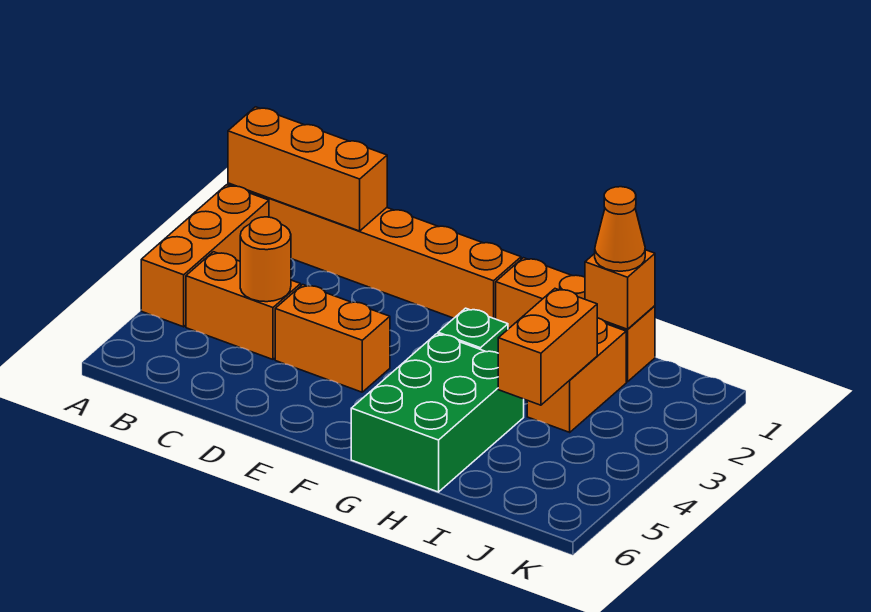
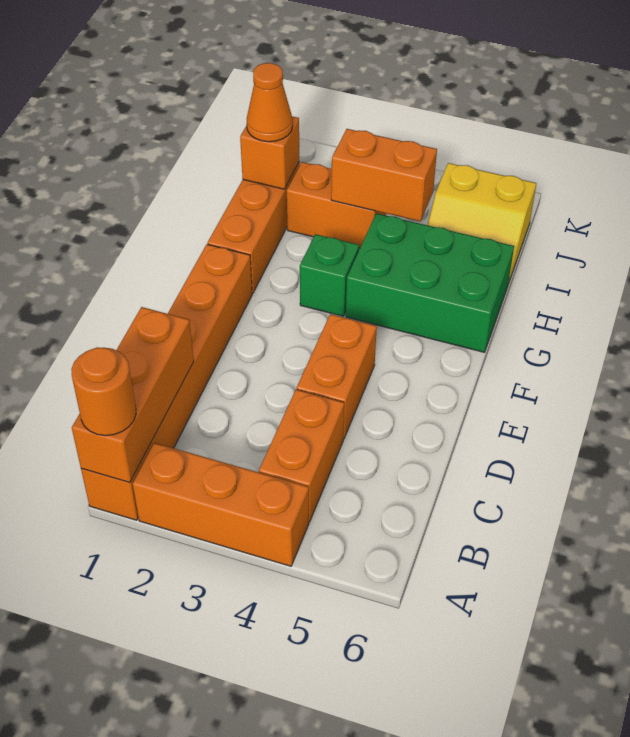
orange round brick C4 level 2 -> orange round brick A1 level 3
none -> yellow slope I5:J6 level 1 top J

